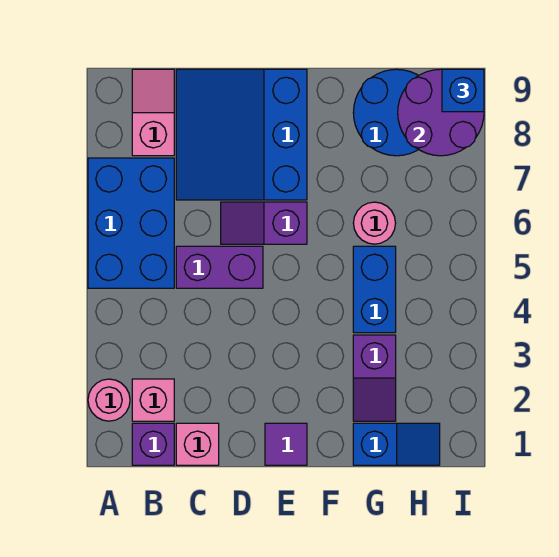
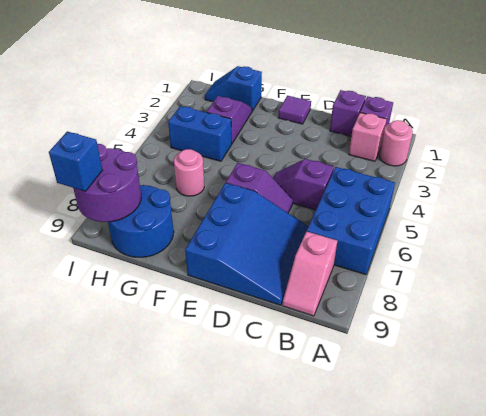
pink brick C1 level 1 -> purple brick C1 level 1
purple brick C5:D5 level 1 -> purple slope C5:D5 level 1 top C
blue brick G4:G5 level 1 -> blue brick G4:H4 level 1

